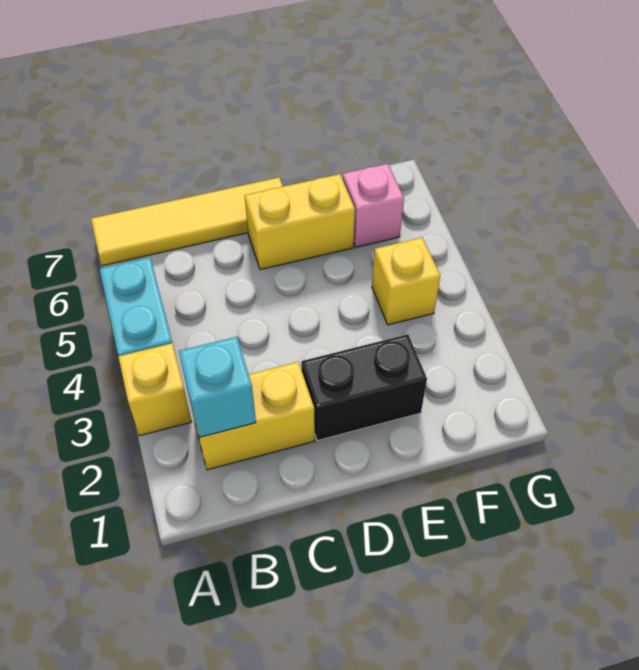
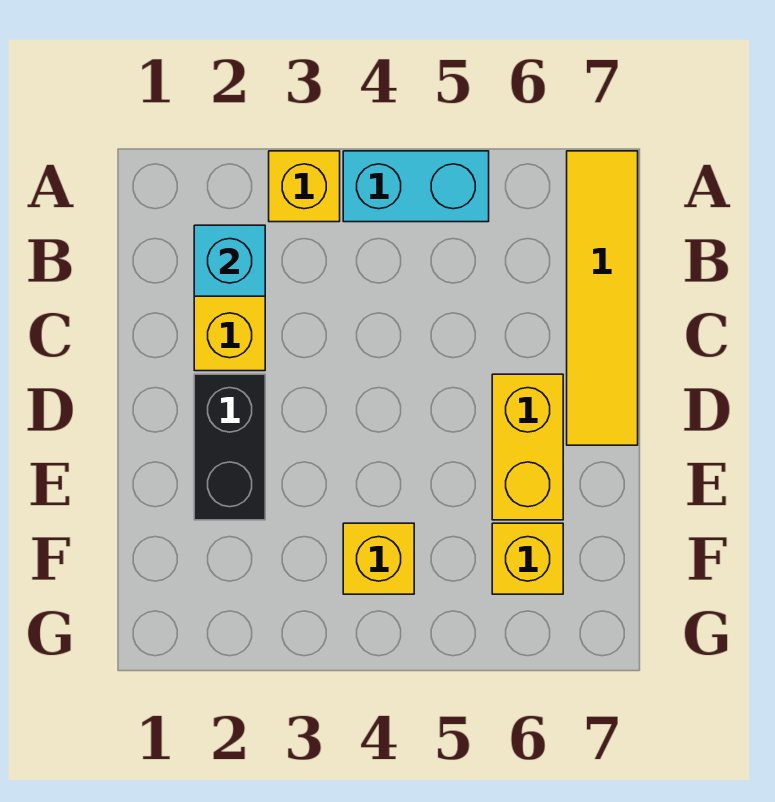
pink brick F6 level 1 -> yellow brick F6 level 1

